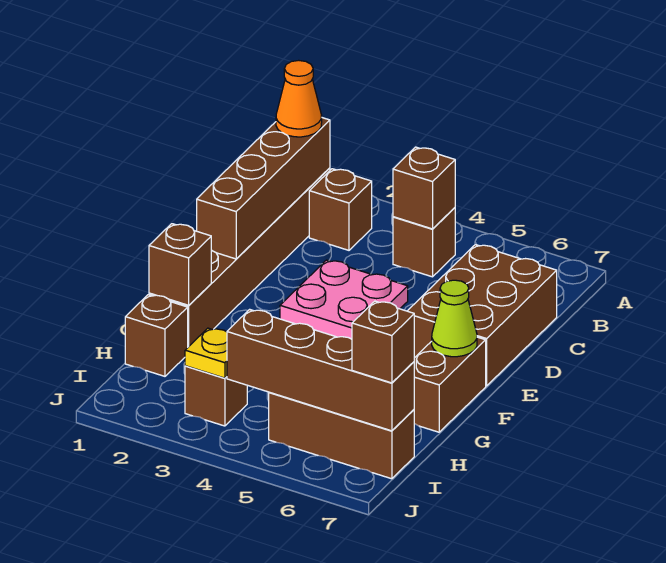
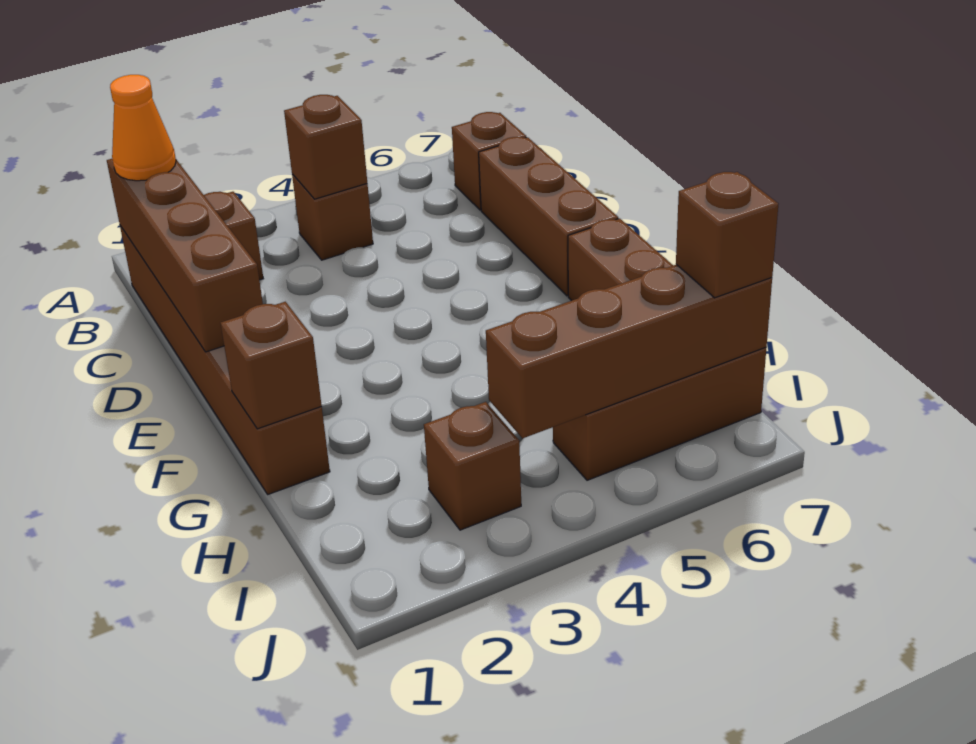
brown brick C6:E7 level 1 -> brown brick C7:E7 level 1
pink plate D3:E4 level 1 -> none
lime cone F7 level 2 -> none
brown brick H1 level 1 -> brown brick B7 level 1
yellow plate I3 level 2 -> none

